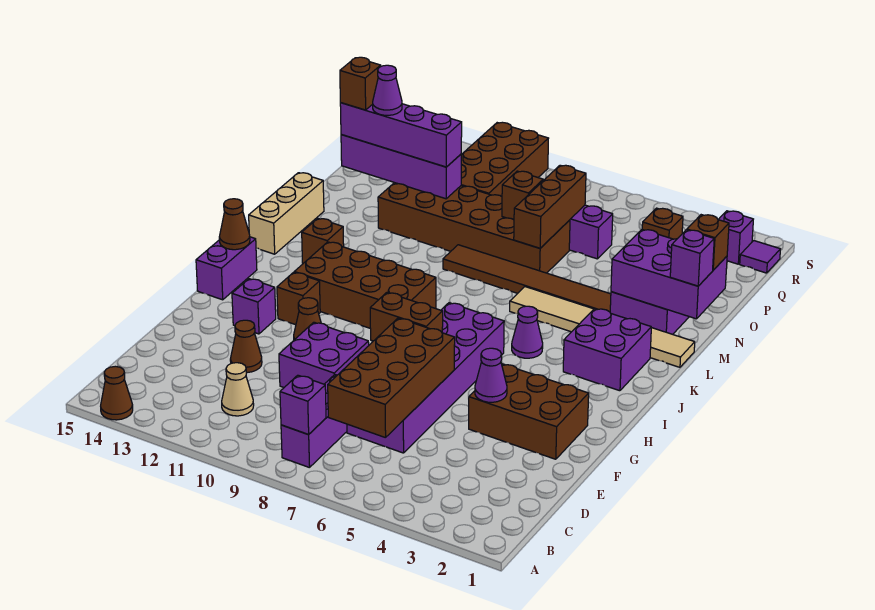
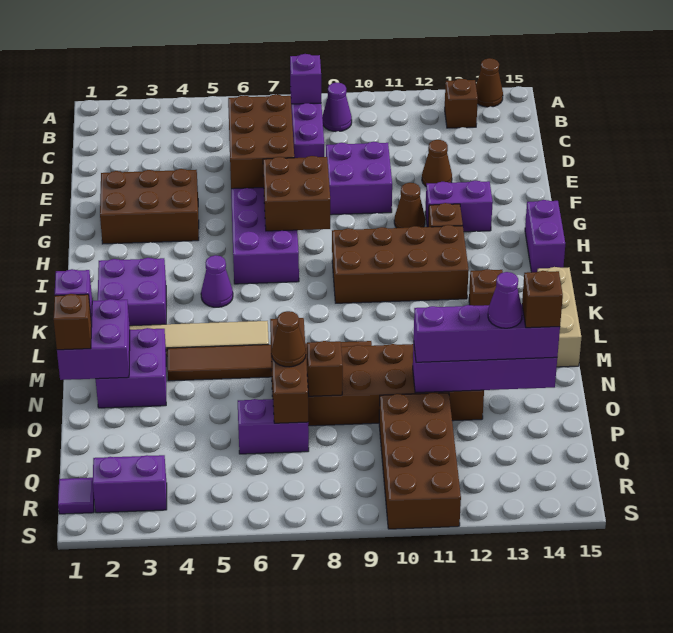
brown brick C6:F7 level 2 -> brown brick D6:F7 level 2
tan cone C11 level 1 -> none
purple cone F4 level 2 -> purple cone B9 level 1
brown brick G7:G8 level 2 -> brown brick G7:H8 level 2
purple brick G13 level 1 -> purple brick G12:G13 level 1
brown cone I15 level 2 -> brown cone O7 level 3
purple brick M1:N3 level 2 -> purple brick M1:N2 level 2
brown brick Q4 level 1 -> brown brick B13 level 1
purple brick R2 level 1 -> purple brick R2:R3 level 1

